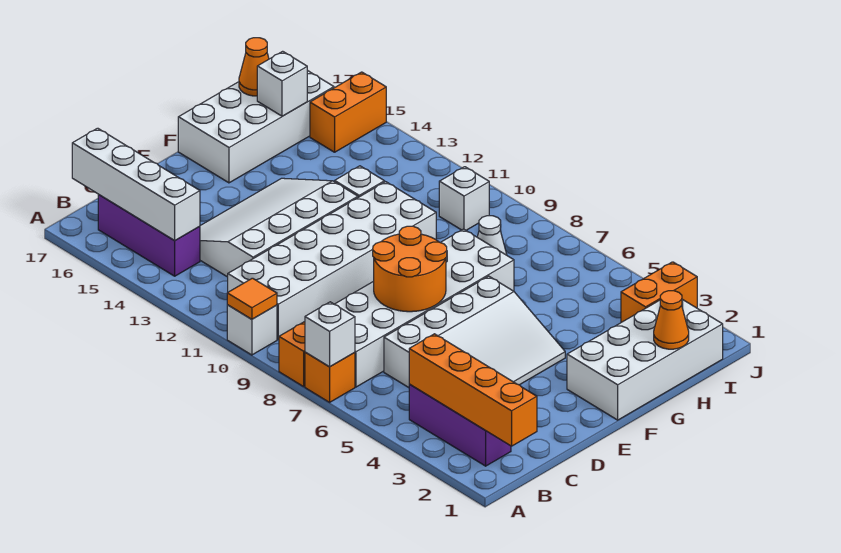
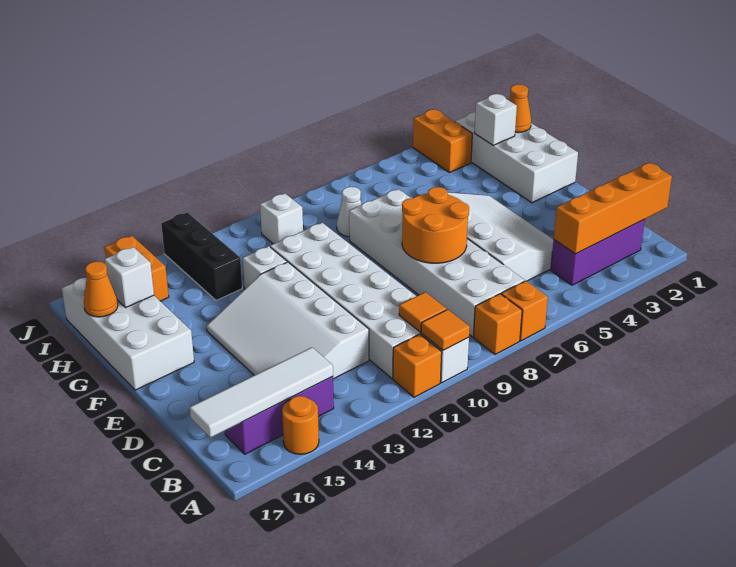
white brick A7 level 2 -> white brick H2 level 2
none -> orange brick A11 level 1
none -> orange round brick A15 level 1
none -> orange tile B10 level 2
white brick B14:B17 level 2 -> white tile B14:B17 level 2
none -> black brick H13:J13 level 1

